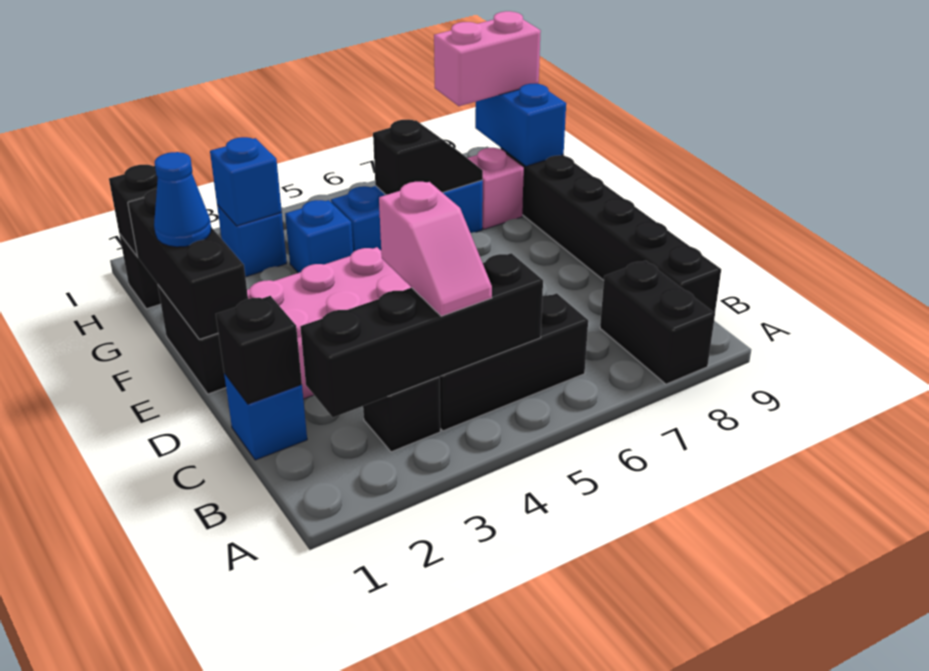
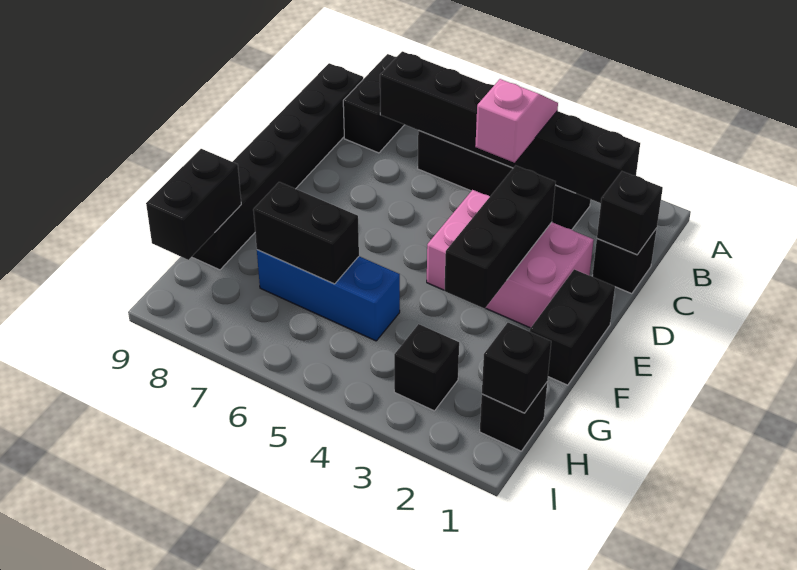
black brick B2:B5 level 2 -> black brick B2:B7 level 2
blue brick C1 level 1 -> black brick C1 level 1
black brick E1:G1 level 2 -> black brick D3:F3 level 2
blue cone F1 level 3 -> none
blue brick G4 level 1 -> none
black slope G6:G7 level 2 top 6 -> black brick G6:G7 level 2
pink brick G8 level 1 -> none
blue brick G9:H9 level 2 -> black brick G9:H9 level 2
blue brick H3 level 1 -> black brick H3 level 1
blue brick H3 level 2 -> none
pink brick H8:H9 level 3 -> none

